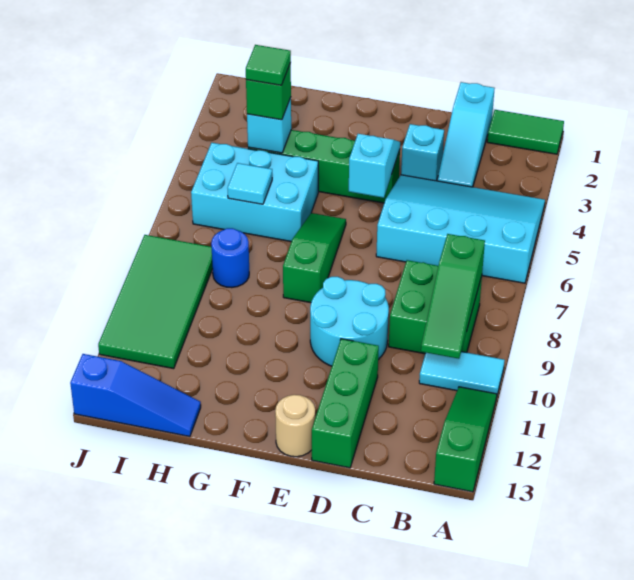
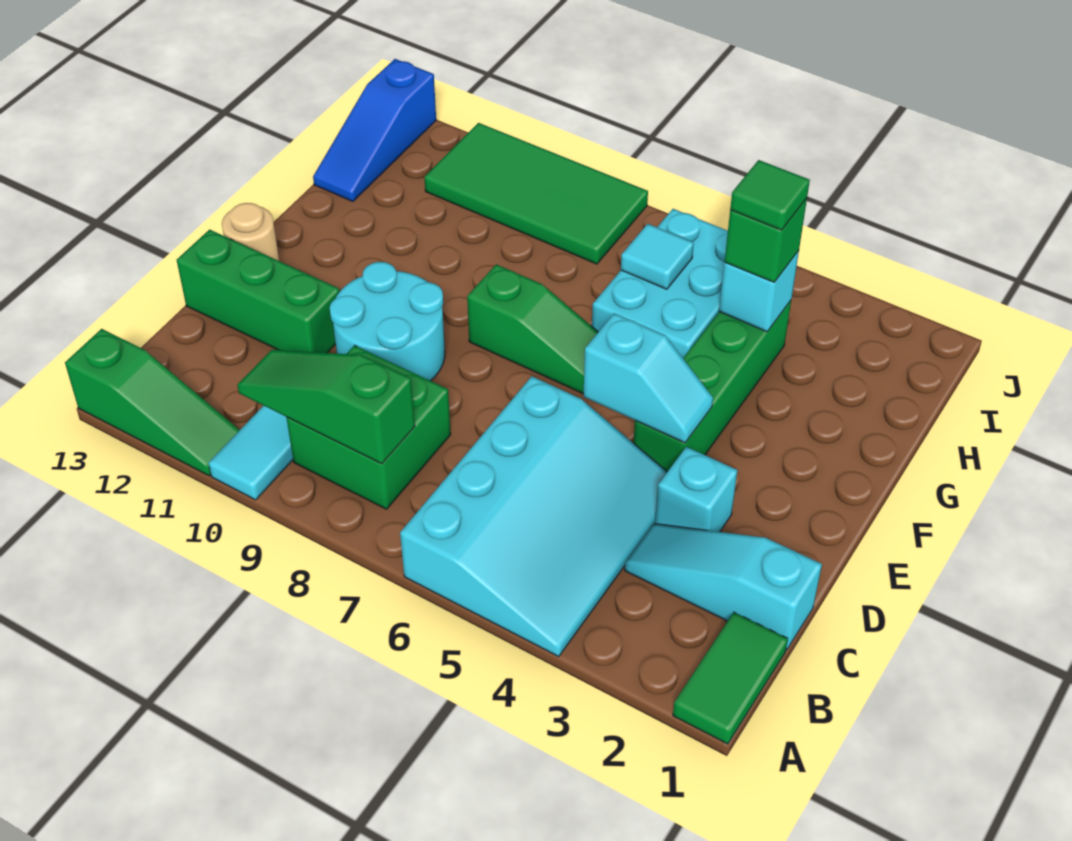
blue round brick H8 level 1 -> none

